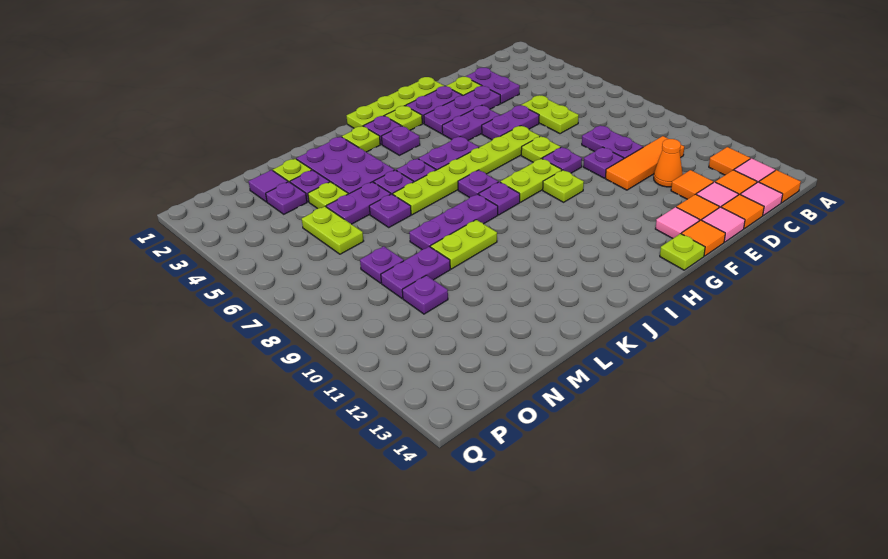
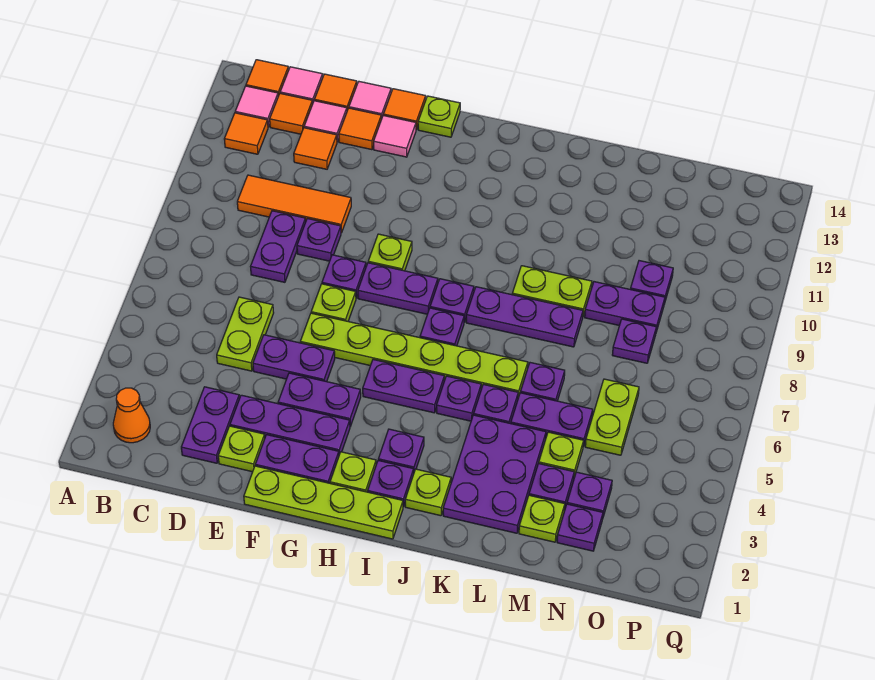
orange cone D11 level 1 -> orange cone B2 level 1
lime plate G8:H8 level 1 -> purple plate G8:H8 level 1
purple tile N2 level 1 -> purple plate N2 level 1

